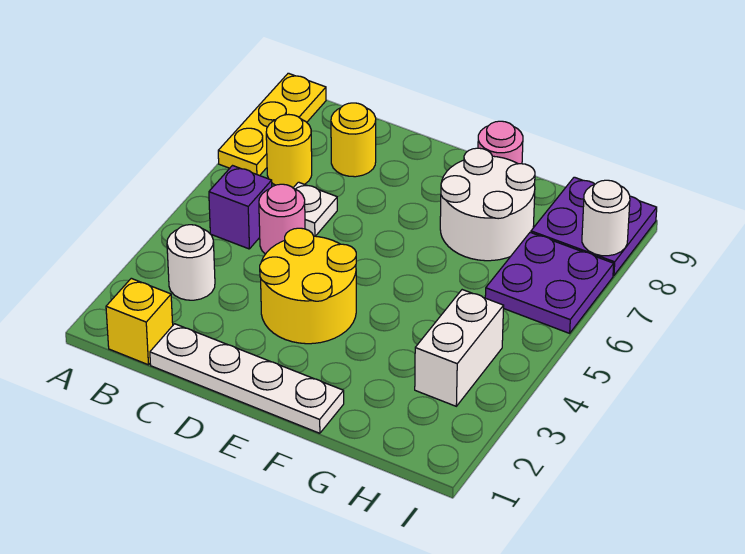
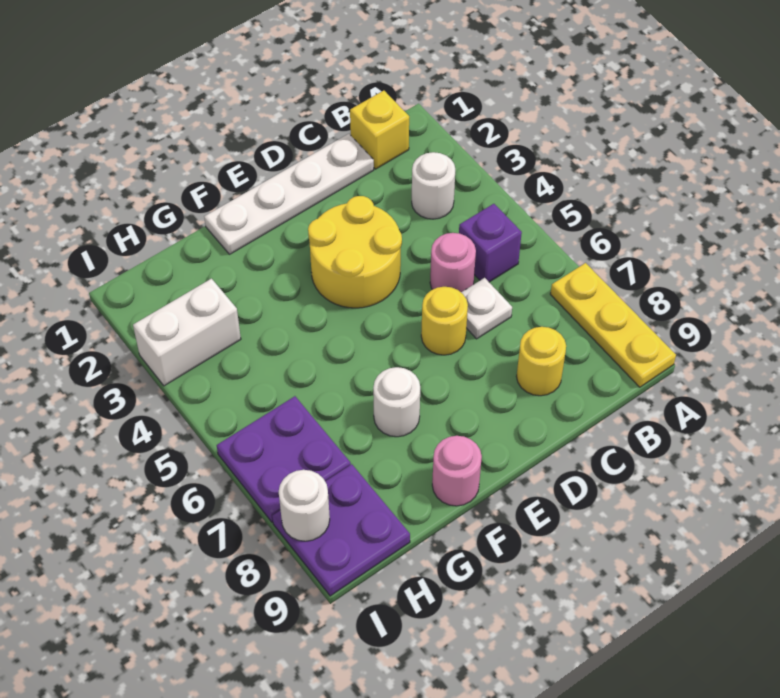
yellow round brick B7 level 1 -> yellow round brick D6 level 1
white round brick F7:G8 level 1 -> white round brick F7 level 1
white brick H3:H4 level 1 -> white brick H3:I3 level 1

